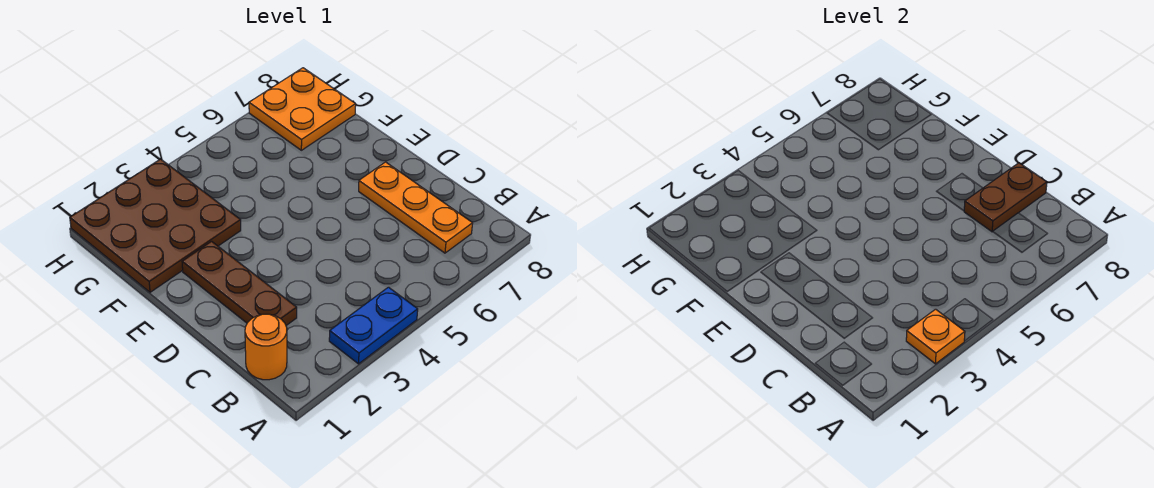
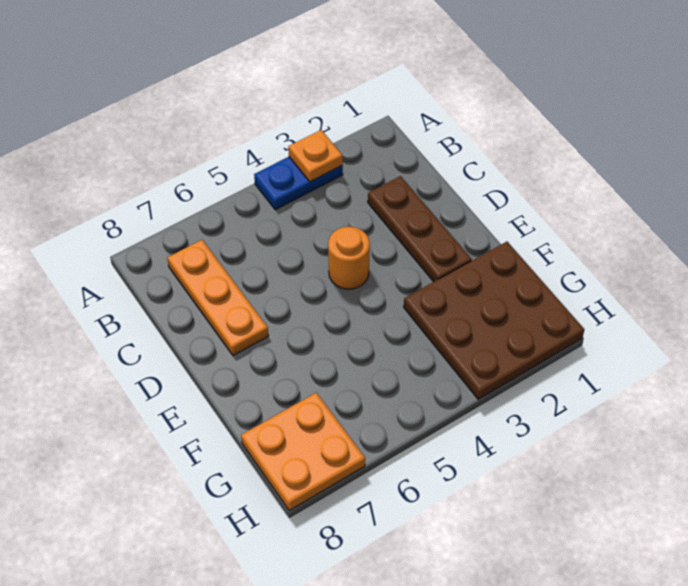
orange round brick B1 level 1 -> orange round brick D4 level 1
brown plate C7:C8 level 2 -> none

